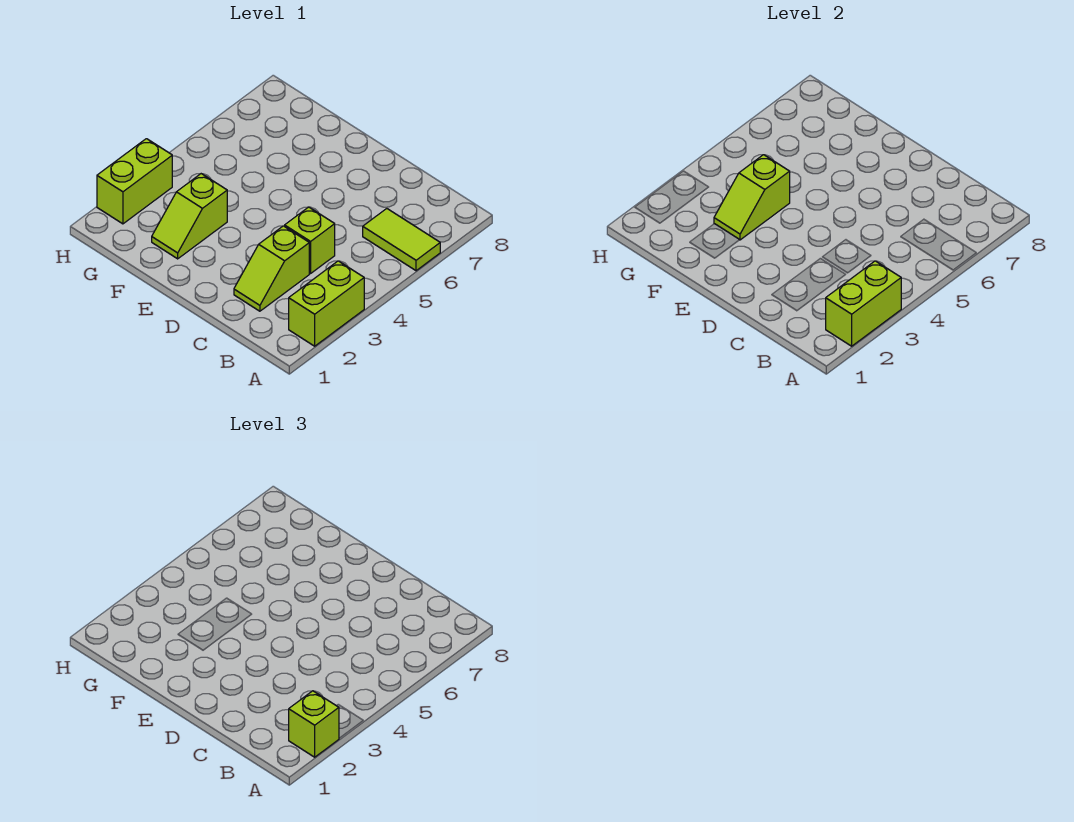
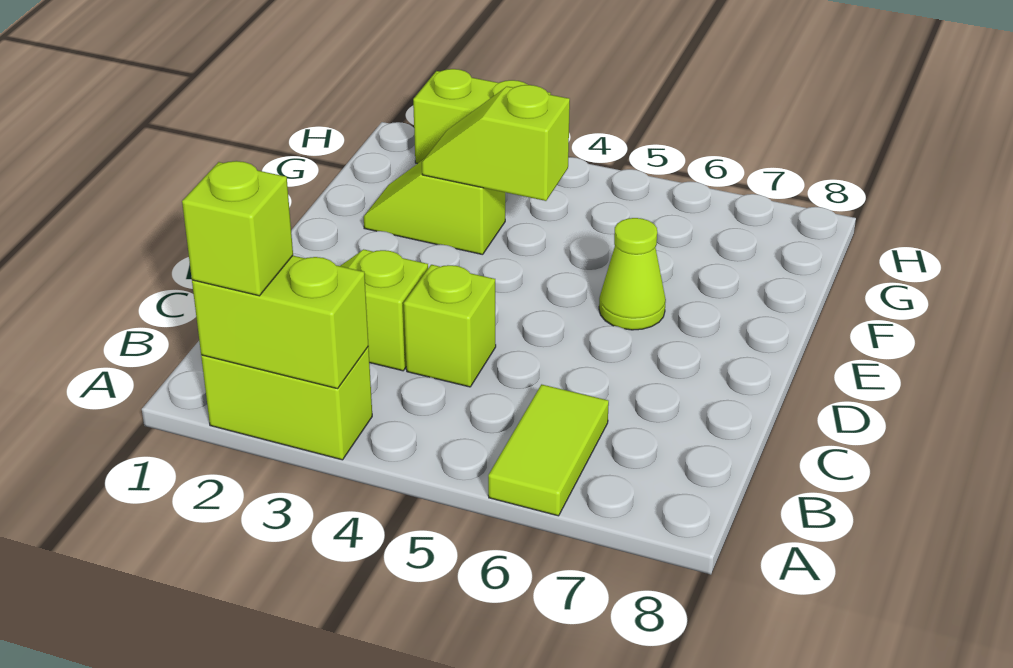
none -> lime cone E6 level 1

